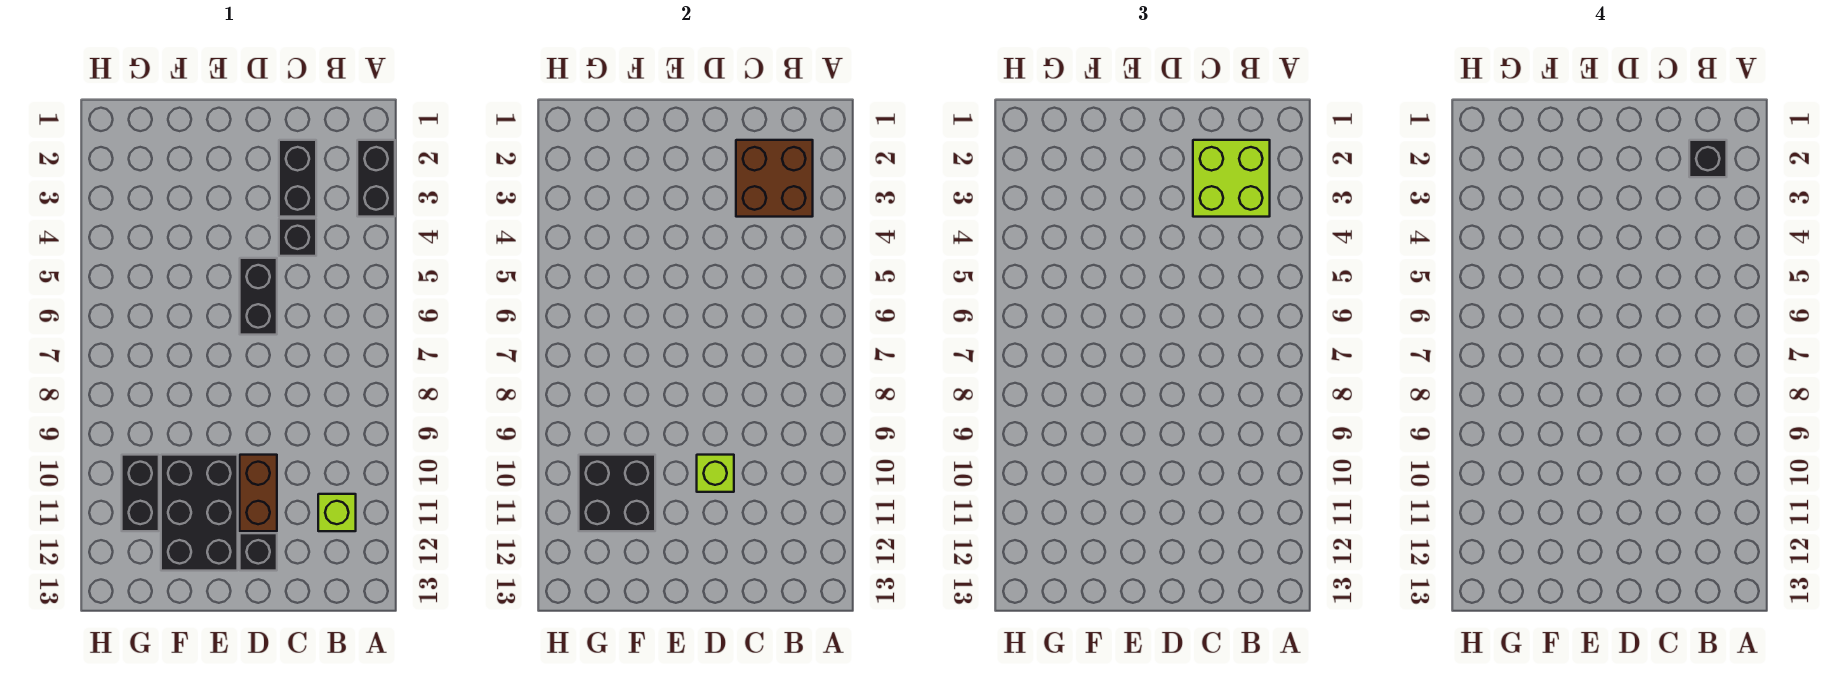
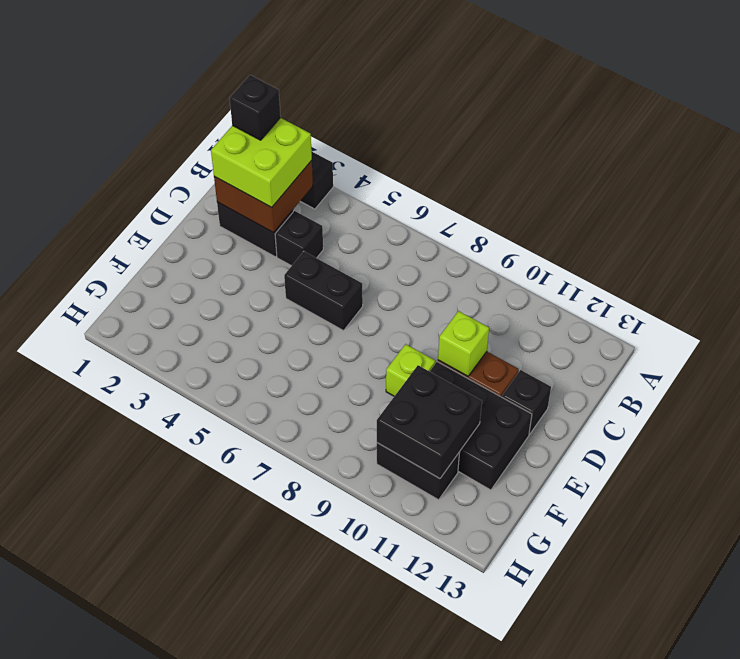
lime brick B11 level 1 -> lime brick E9 level 1

